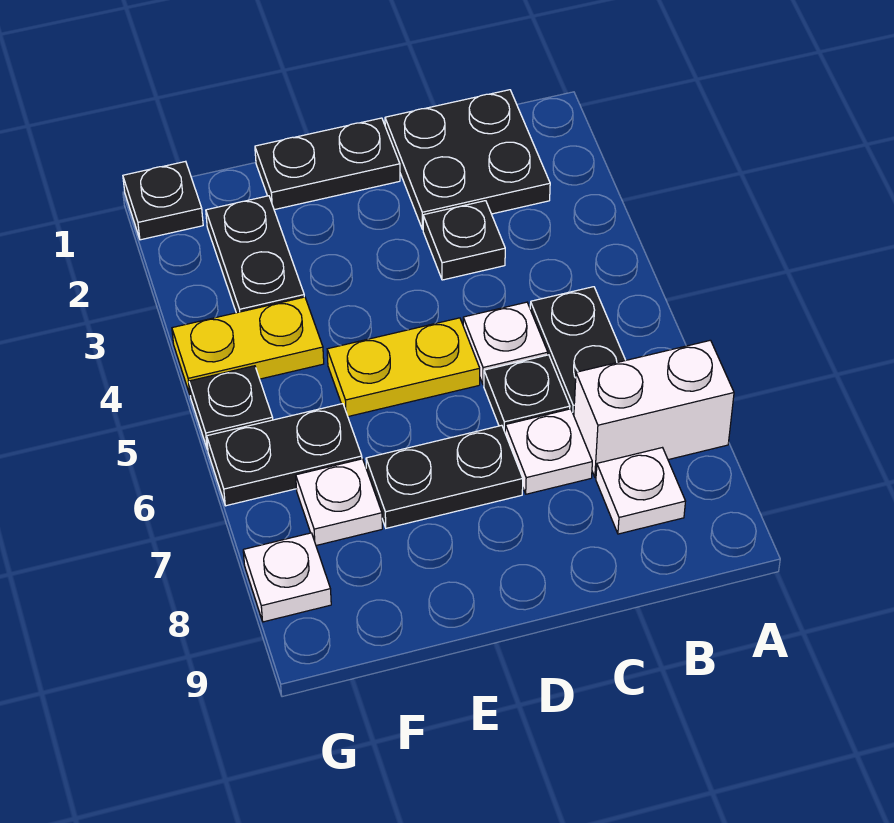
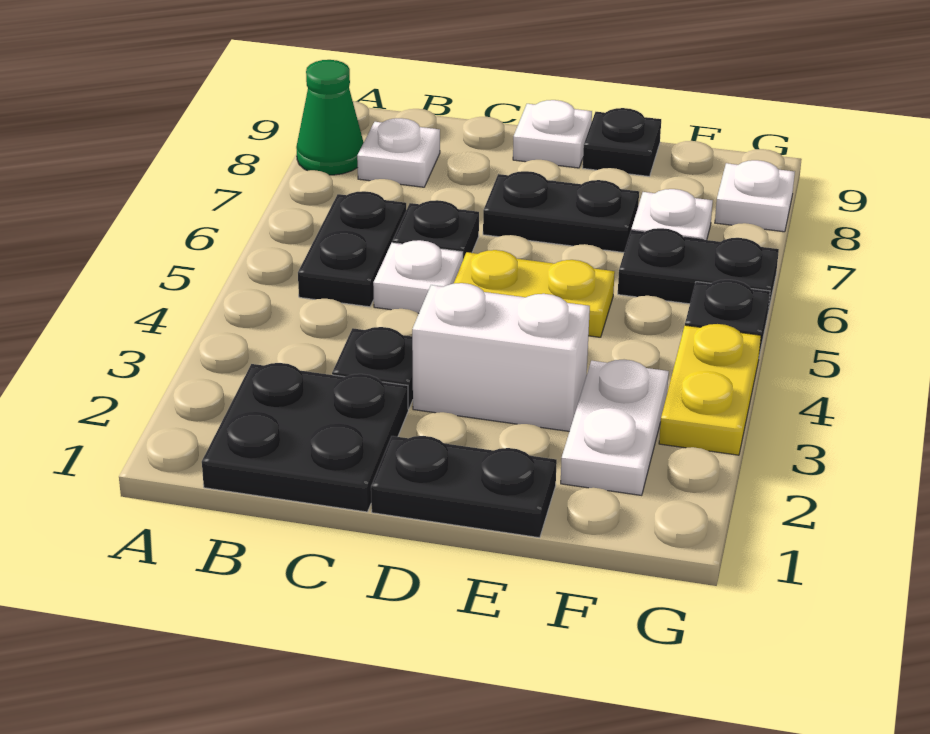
white brick A7:B7 level 1 -> white brick D3:E3 level 1
none -> green cone A8 level 1
white plate C7 level 1 -> white plate D9 level 1
black plate F2:F3 level 1 -> white plate F2:F3 level 1
yellow plate F4:G4 level 1 -> yellow plate G3:G4 level 1
black plate G1 level 1 -> black plate E9 level 1

